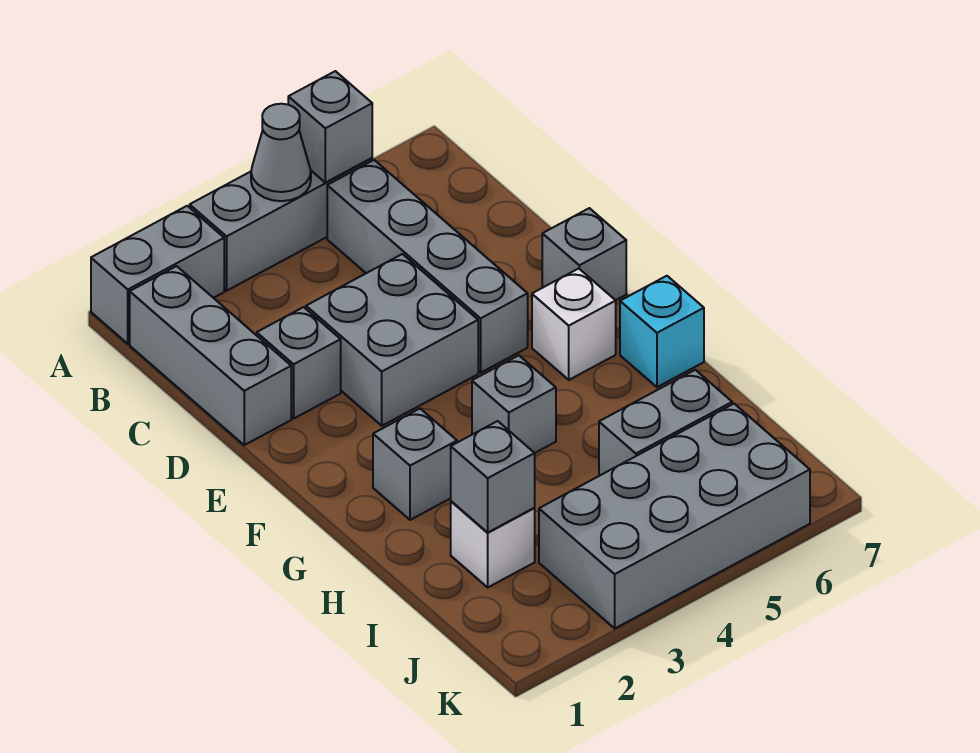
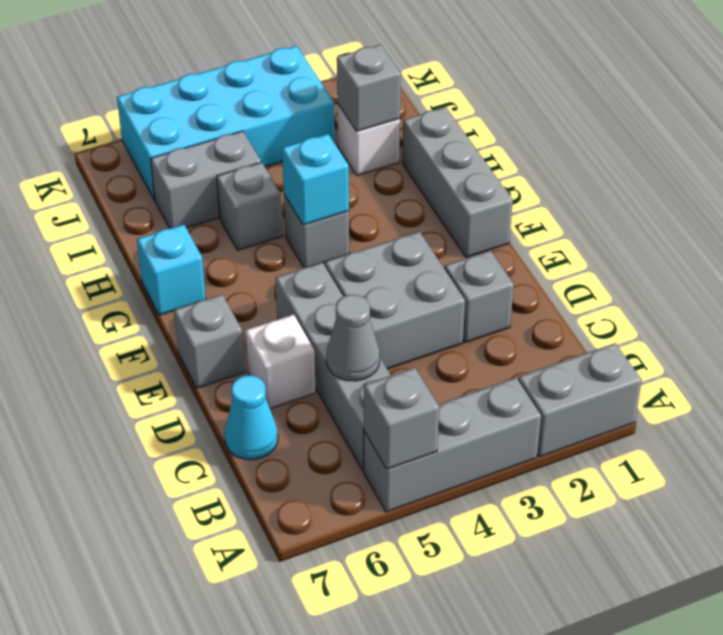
grey cone A4 level 2 -> grey cone C5 level 2
grey brick B1:D1 level 1 -> grey brick F1:H1 level 1
none -> cyan cone C7 level 1
white brick F6 level 1 -> white brick D6 level 1
grey brick G2 level 1 -> grey brick H5 level 1
none -> cyan brick G4 level 2
grey brick J3:K6 level 1 -> cyan brick J3:K6 level 1

